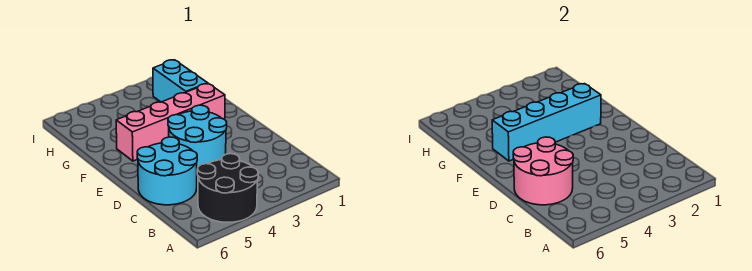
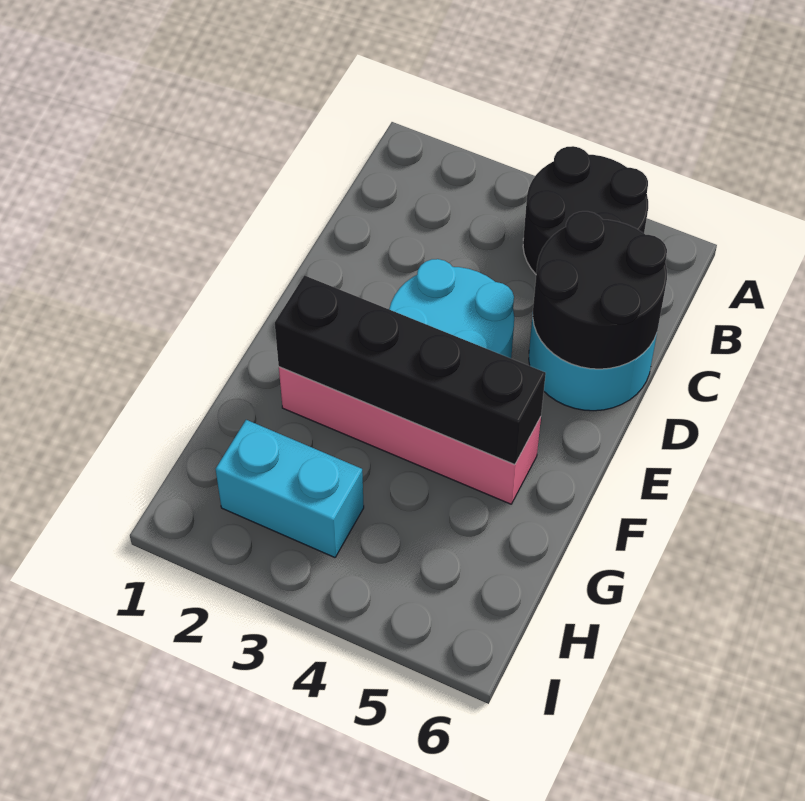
pink round brick C5:D6 level 2 -> black round brick C5:D6 level 2
cyan brick F2:F5 level 2 -> black brick F2:F5 level 2
cyan brick G2:H2 level 1 -> cyan brick H2:H3 level 1

